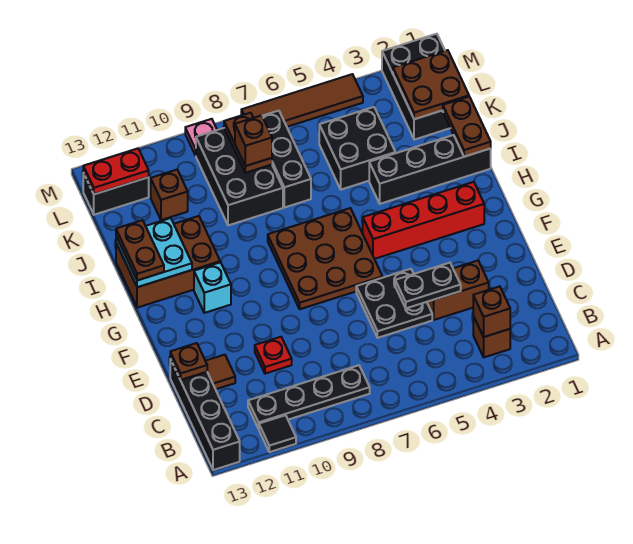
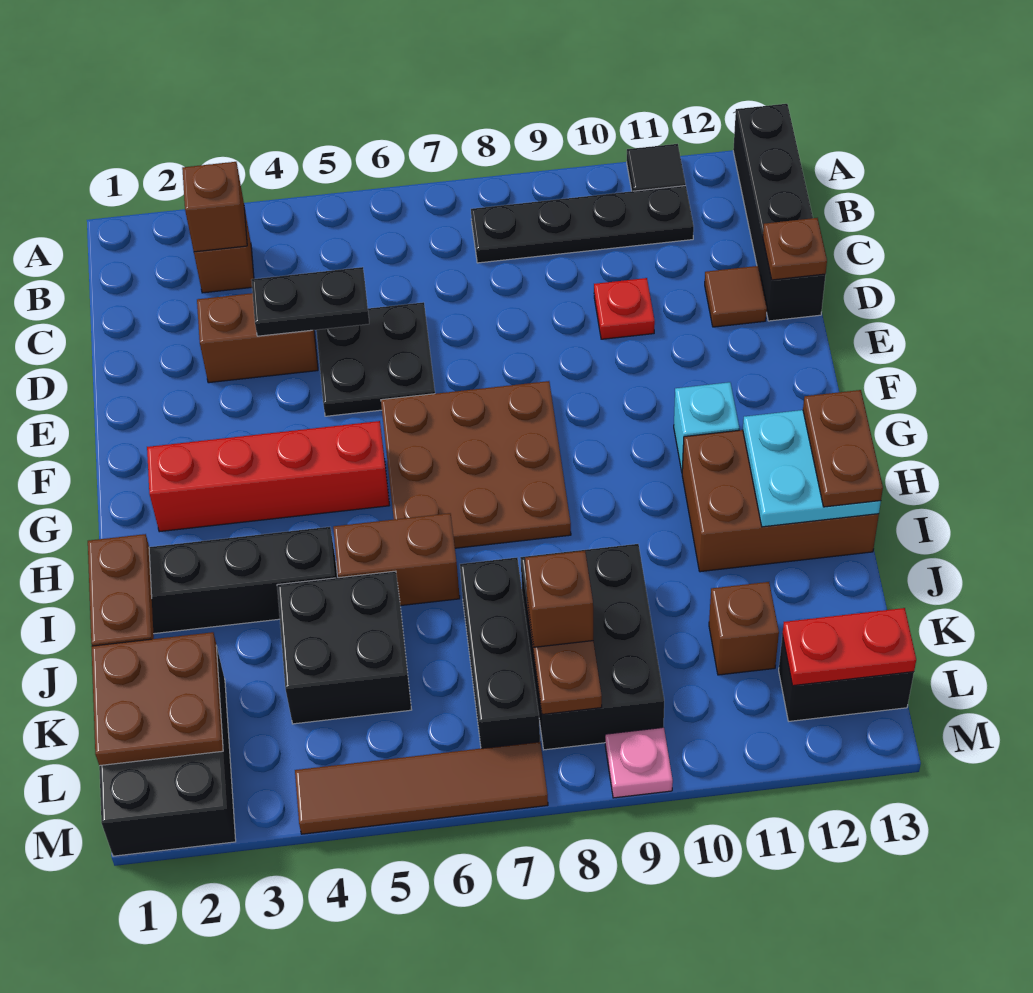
none -> brown brick I5:I6 level 1

